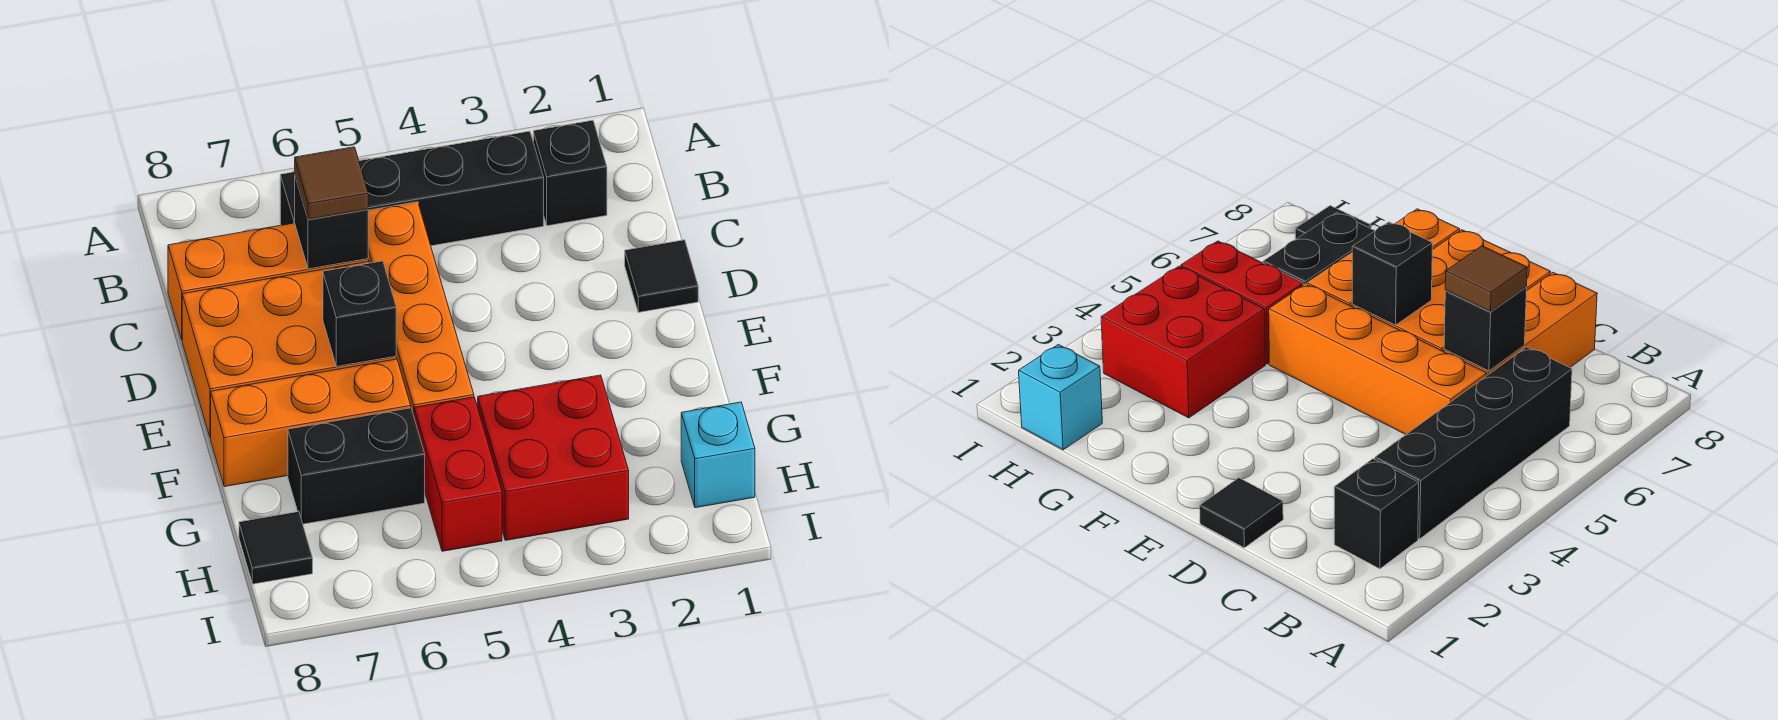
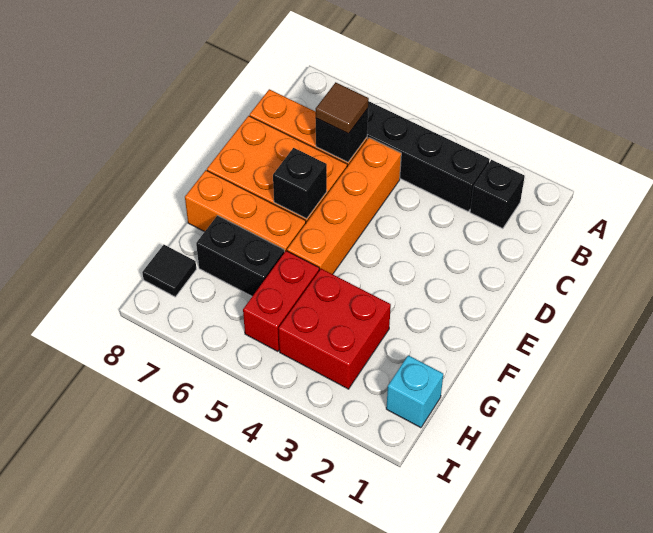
black tile D1 level 1 -> none

